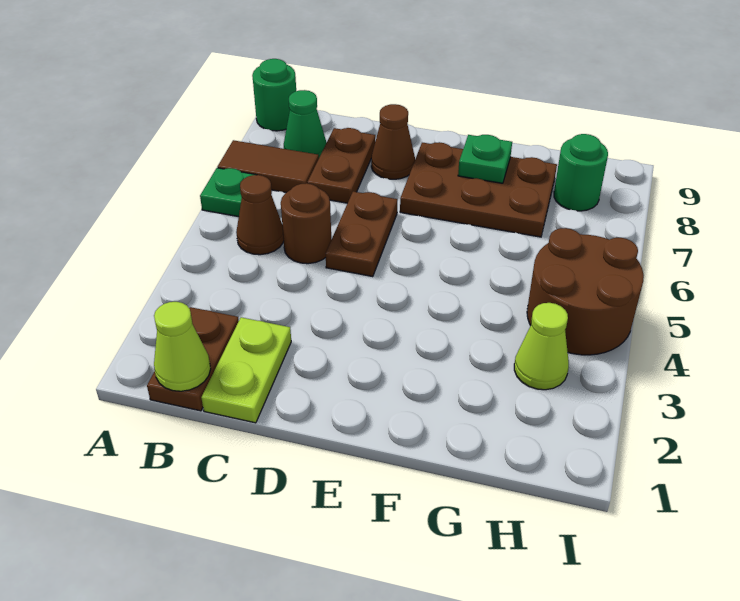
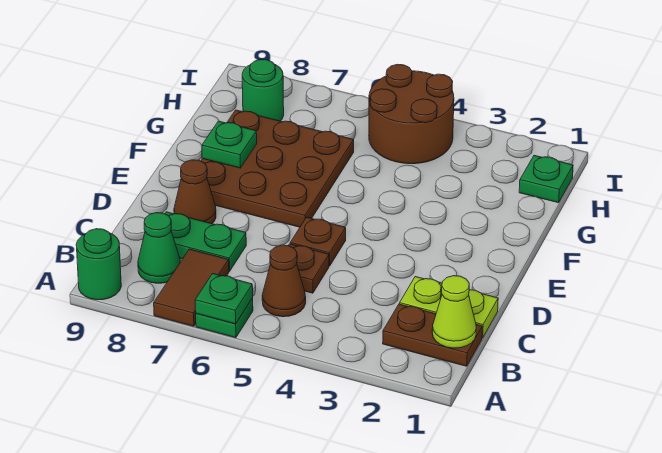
none -> green plate A6 level 2
brown round brick C5 level 1 -> brown plate C5 level 1
brown plate C7:C8 level 1 -> green plate C7:C8 level 1
brown plate D5:D6 level 1 -> brown plate D5 level 1
brown plate E7:G8 level 1 -> brown plate E6:G8 level 1
none -> green plate H1 level 1
lime cone H3 level 1 -> none

